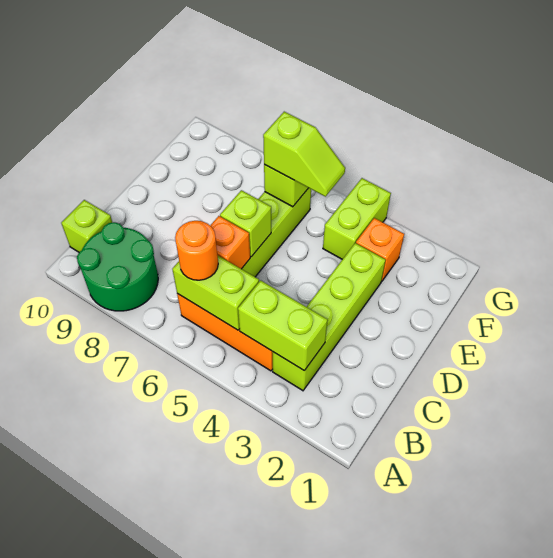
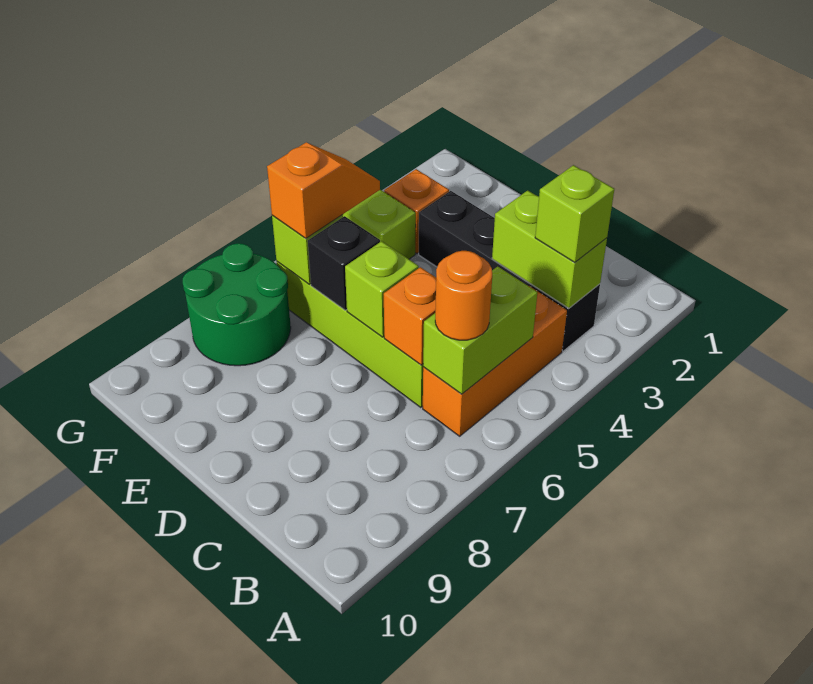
green round brick A8:B9 level 1 -> green round brick F7:G8 level 1
lime brick B3:E3 level 1 -> black brick B3:E3 level 1
lime brick B3:B4 level 2 -> lime brick B3:C3 level 2
lime brick B10 level 1 -> lime brick B3 level 3
none -> black brick E6 level 2
lime slope F5:F6 level 3 top 6 -> orange slope F5:F6 level 3 top 6

